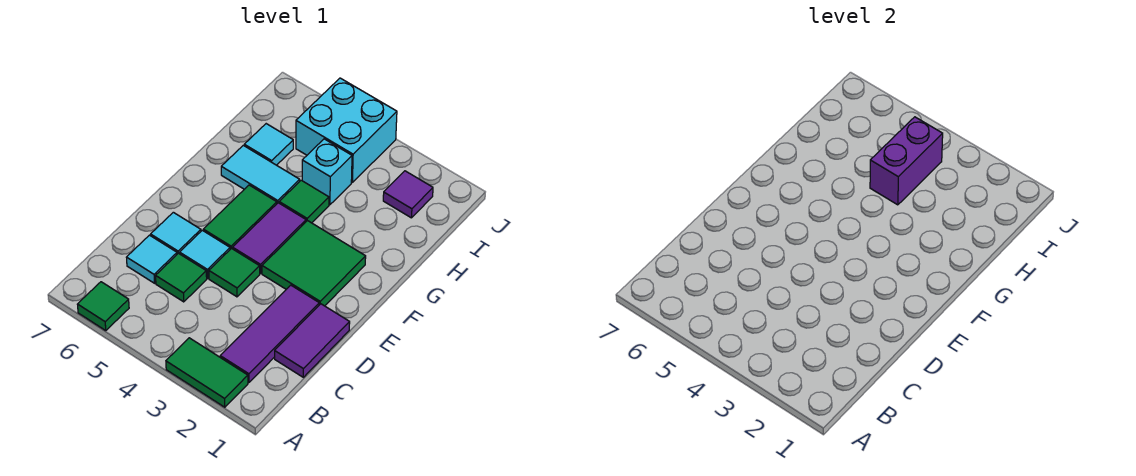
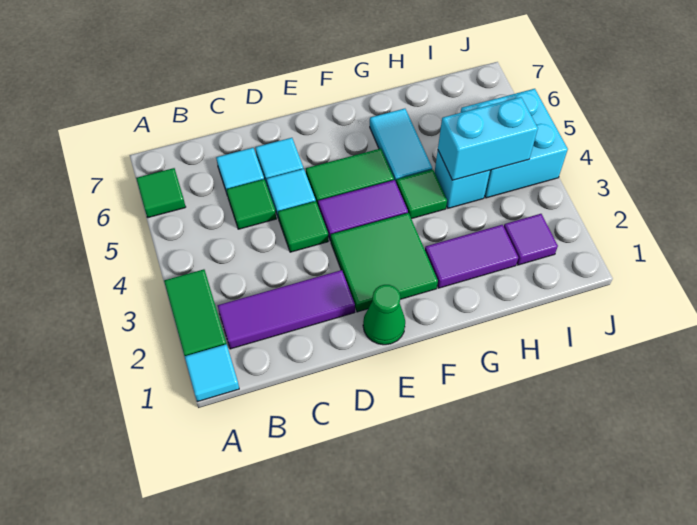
purple tile C1:D1 level 1 -> purple tile G2:H2 level 1
none -> green cone E1 level 1
purple brick H4:I4 level 2 -> cyan brick H4:I4 level 2
cyan tile H6 level 1 -> cyan tile A1 level 1

